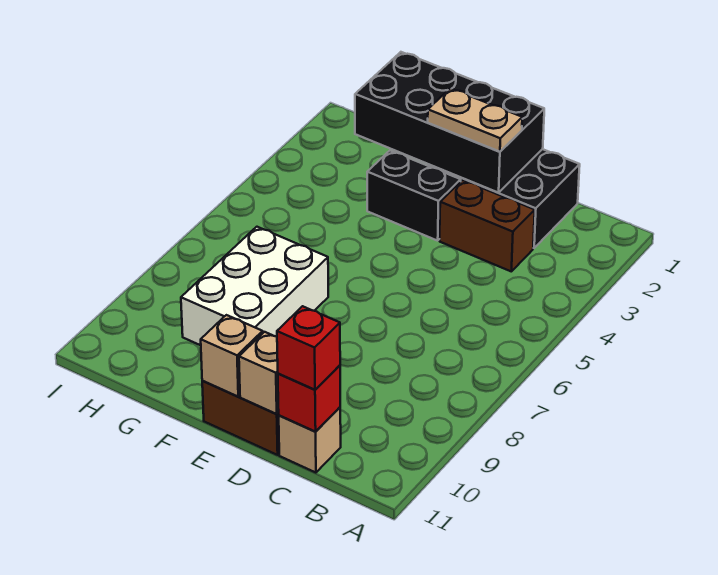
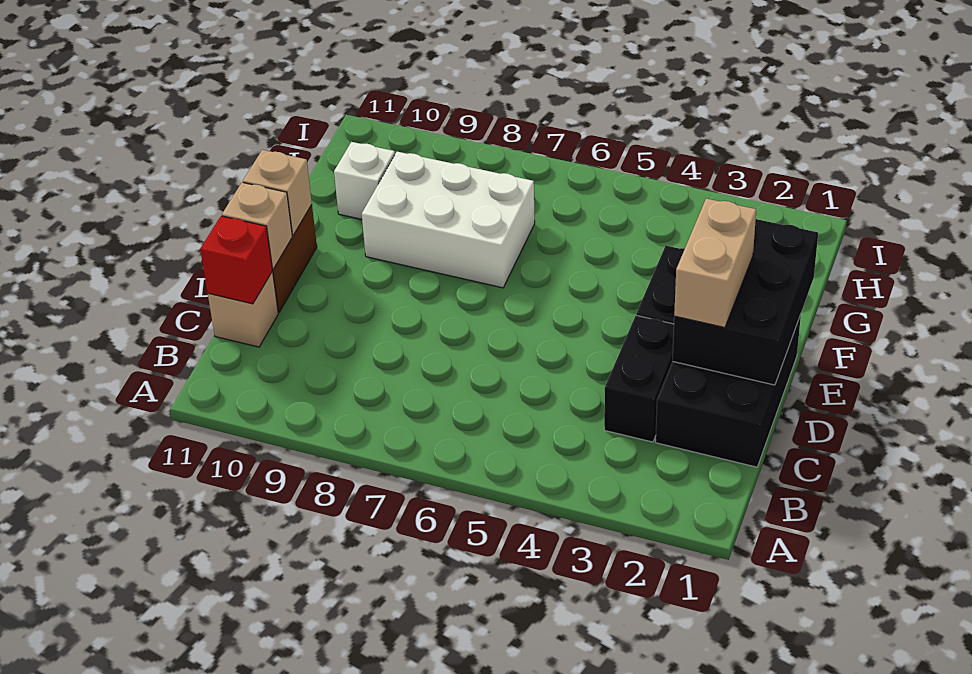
brown brick C3:D3 level 1 -> black brick C3:D3 level 1
red brick C11 level 3 -> none
black brick D1:G2 level 2 -> black brick D1:F2 level 2
tan plate D2:E2 level 3 -> tan brick D2:E2 level 3
none -> white brick G10 level 1

